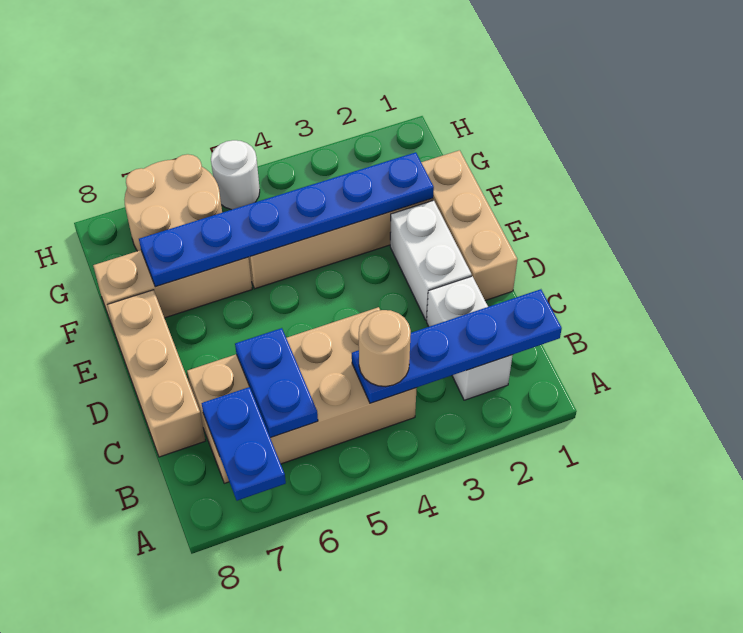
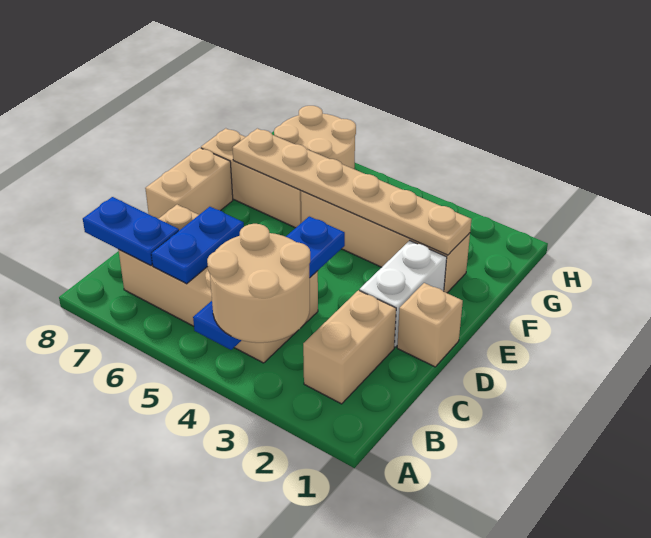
blue plate A7:B7 level 2 -> blue plate B7:B8 level 2
blue plate B1:B4 level 2 -> blue plate A4:D4 level 2
white brick B2:C2 level 1 -> tan brick B2:C2 level 1
tan round brick B4 level 3 -> tan round brick A3:B4 level 3
tan brick C8:E8 level 1 -> tan brick D8:E8 level 1
tan brick D1:F1 level 1 -> tan brick D1 level 1
blue plate F2:F7 level 2 -> tan plate F2:F7 level 2
white round brick H5 level 1 -> none

